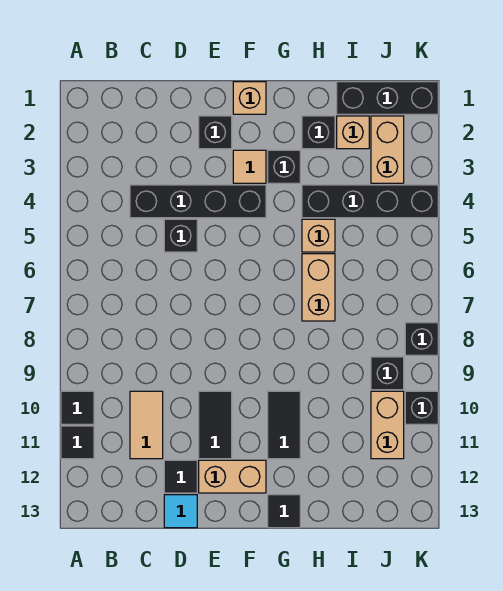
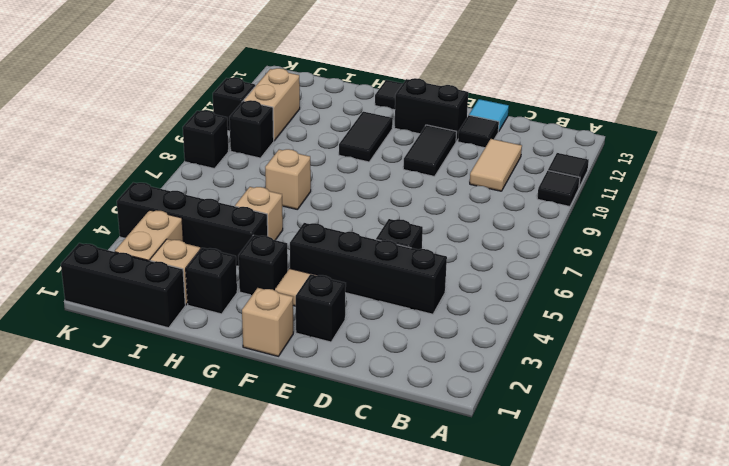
tan brick E12:F12 level 1 -> black brick E12:F12 level 1
tan brick H6:H7 level 1 -> tan brick H7 level 1

